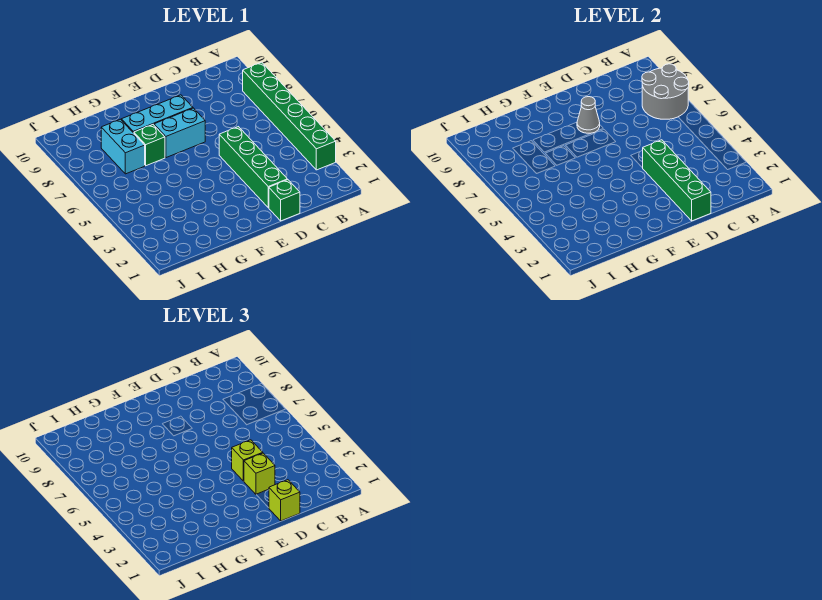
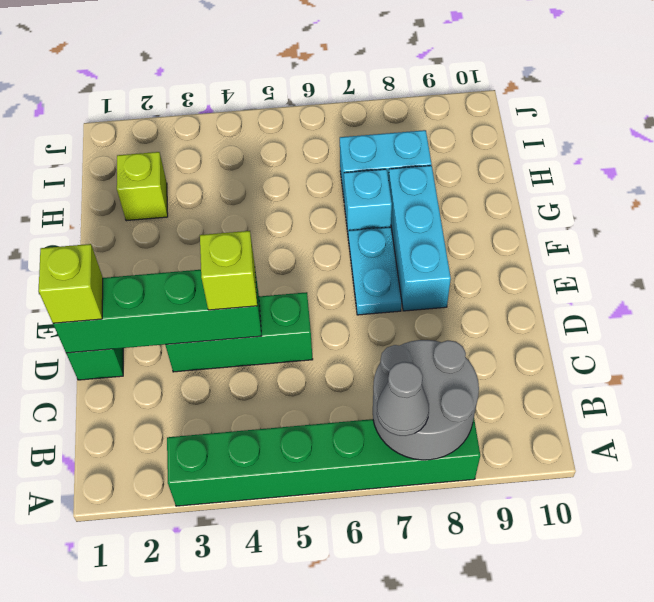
green brick D2:D5 level 1 -> green brick D3:D5 level 1
lime brick D3 level 3 -> lime brick H2 level 1
cyan brick E7:F7 level 1 -> cyan plate E7:F7 level 1
grey cone E8 level 2 -> grey cone A7 level 3
green brick G7 level 1 -> cyan brick G7 level 1

